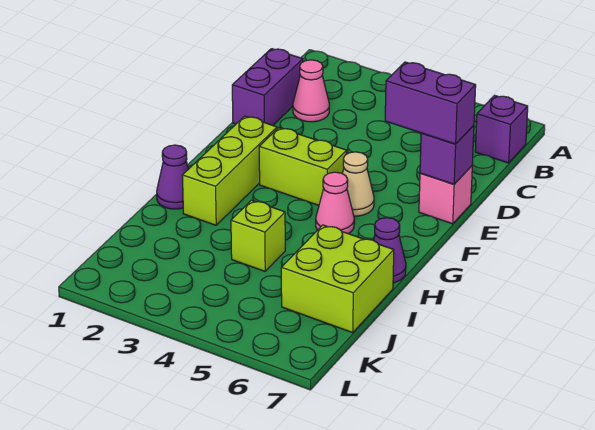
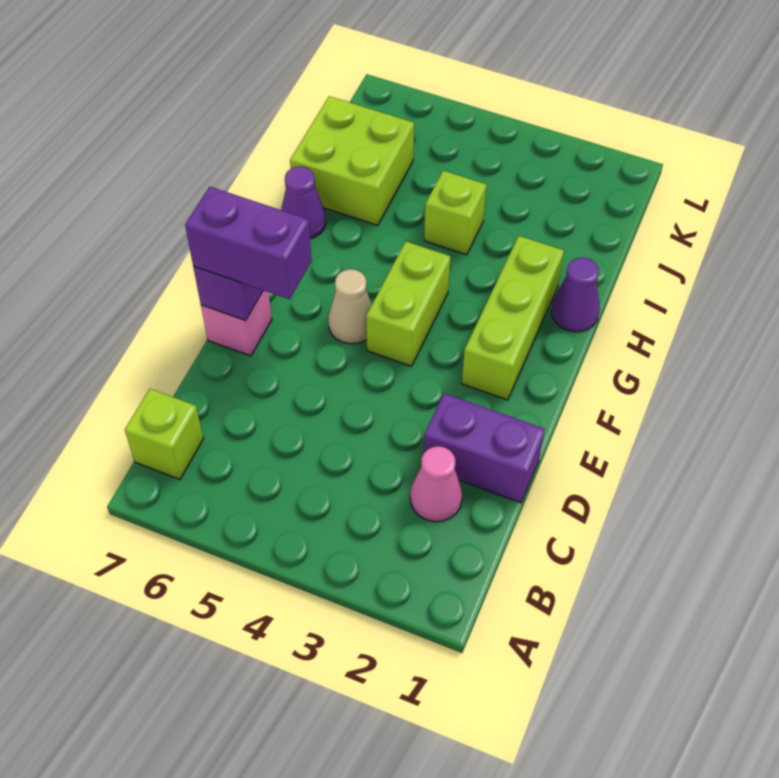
purple brick B7 level 1 -> lime brick B7 level 1
purple brick C1:D1 level 1 -> purple brick D1:D2 level 1
lime brick F3:F4 level 1 -> lime brick F4:G4 level 1
pink cone G5 level 1 -> none

